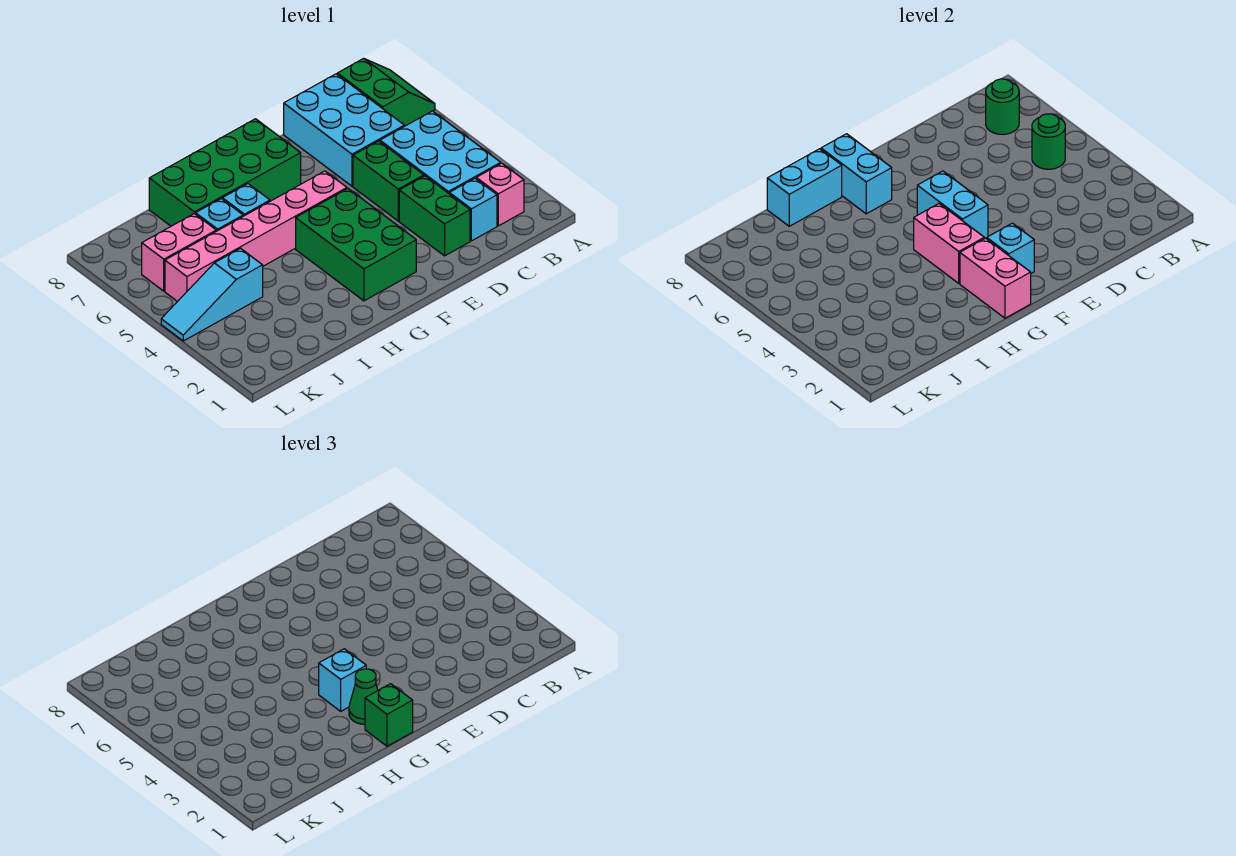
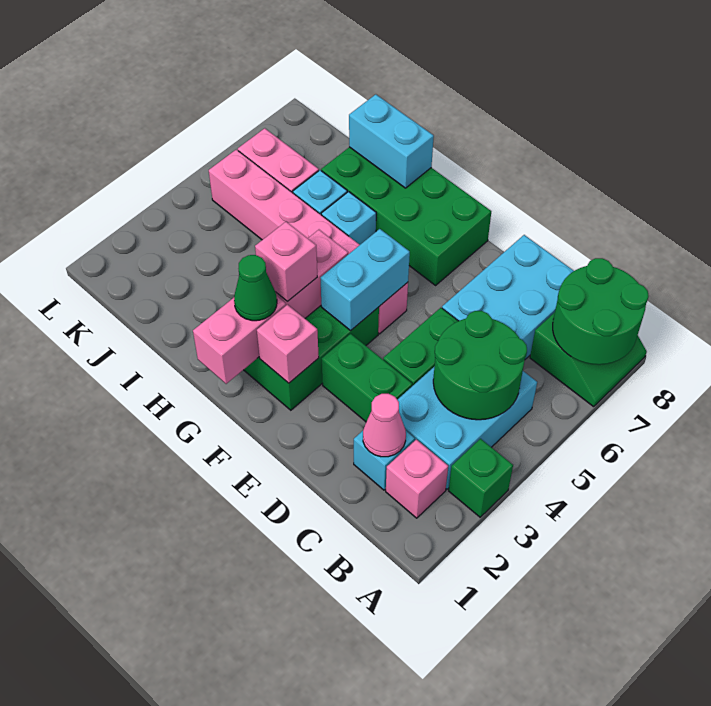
green round brick B5 level 2 -> green round brick B4:C5 level 2
green round brick B7 level 2 -> green round brick A7:B8 level 2
none -> pink cone C2 level 2
green brick D2:D3 level 1 -> green brick D3:E3 level 1
cyan brick F2 level 2 -> pink brick F2 level 2
green brick G1 level 3 -> green brick A3 level 1
cyan brick G3 level 3 -> pink brick G3 level 3
cyan brick G7:G8 level 2 -> none
cyan slope J4:L4 level 1 top J -> none

